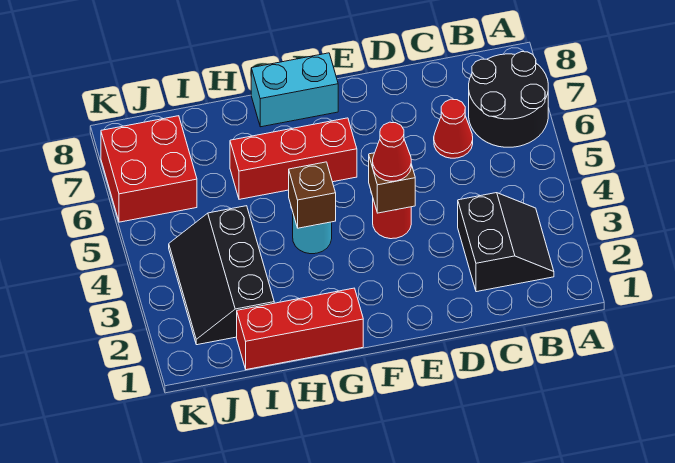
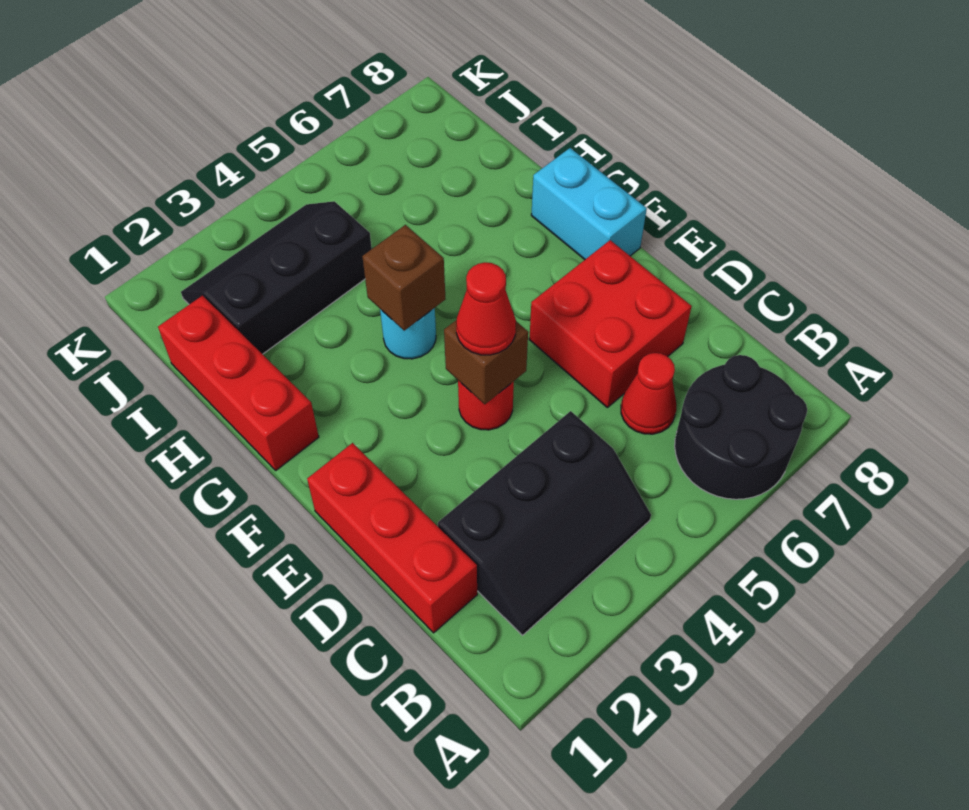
black slope B2:C3 level 1 top C -> black slope B2:C4 level 1 top C
red brick F6:H6 level 1 -> red brick C1:E1 level 1
red brick J6:K7 level 1 -> red brick D6:E7 level 1

